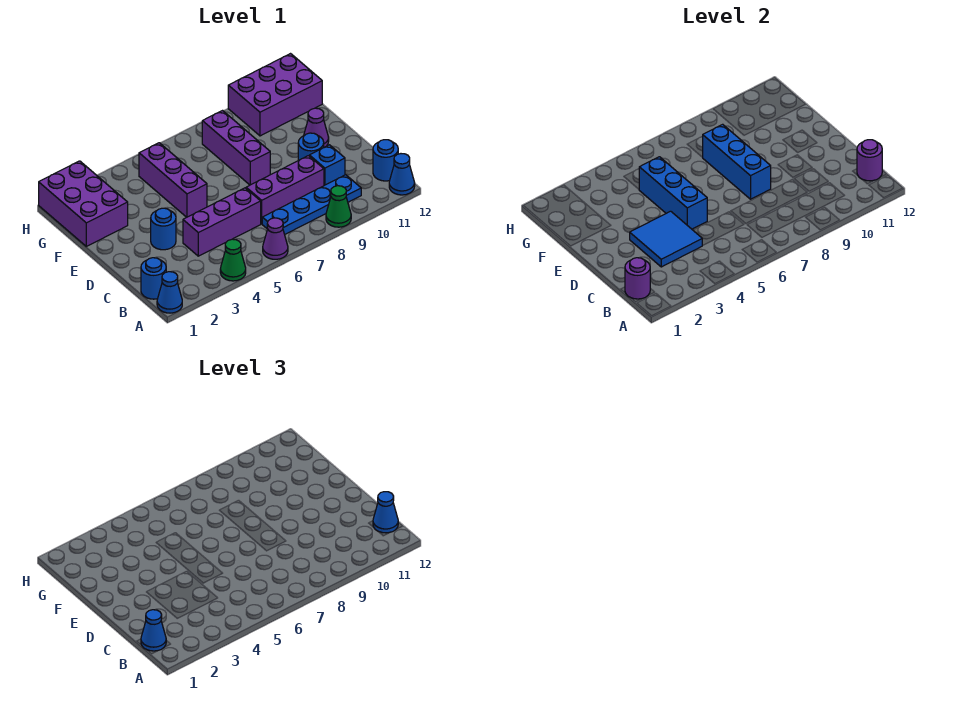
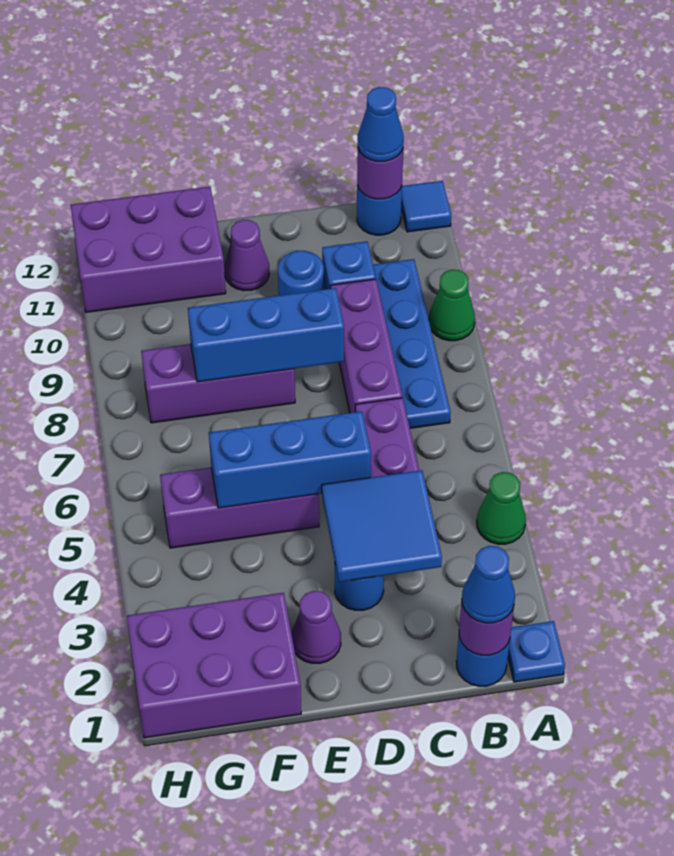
blue cone A1 level 1 -> blue plate A1 level 1
purple cone A6 level 1 -> purple cone E2 level 1
blue cone A12 level 1 -> blue tile A12 level 1
purple brick G10:H12 level 1 -> purple brick F11:H12 level 1

